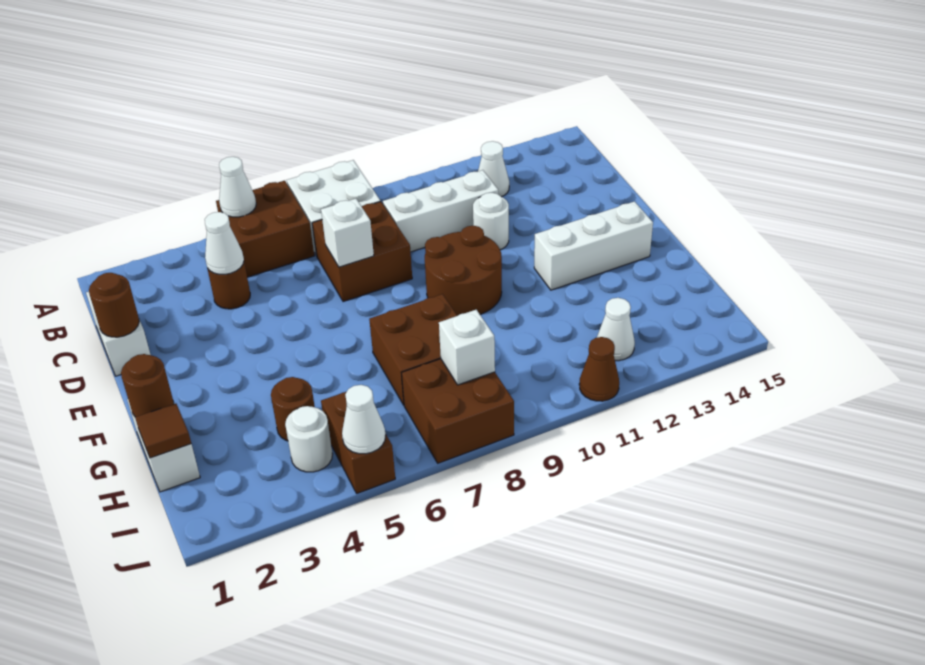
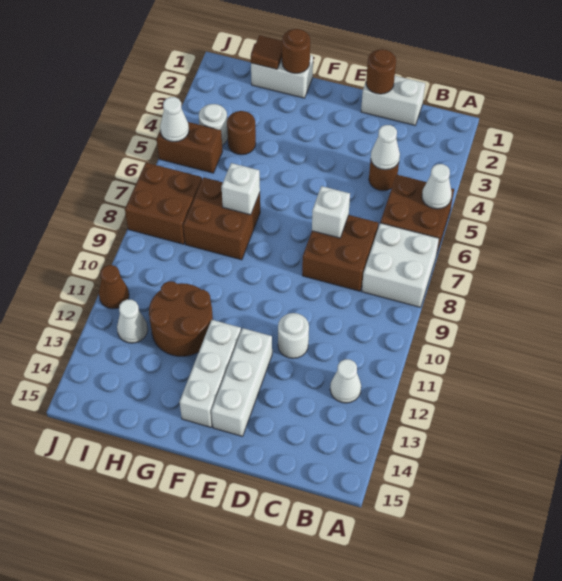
white brick C9:C11 level 1 -> white brick E12:E14 level 1
brown round brick E9:F10 level 1 -> brown round brick G11:H12 level 1
white brick I8 level 2 -> white brick G7 level 2

